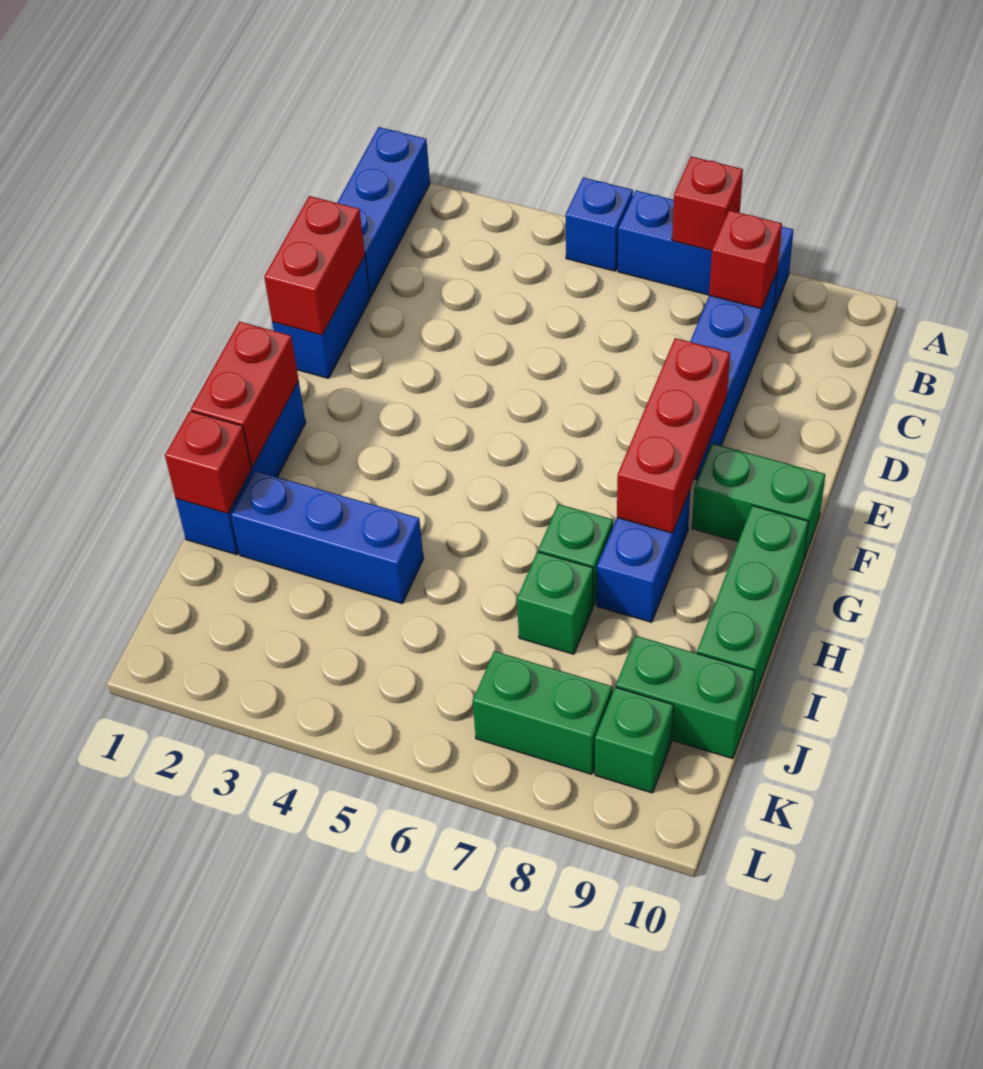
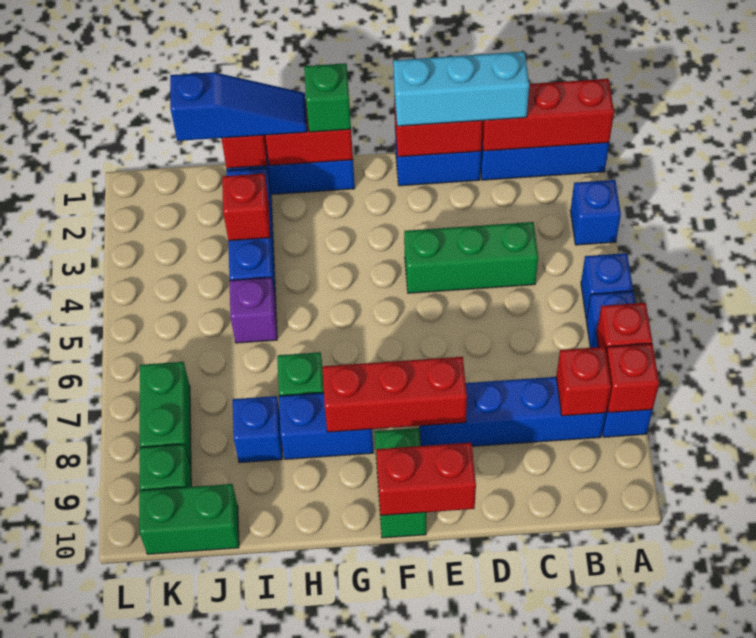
none -> red brick A1:C1 level 2
none -> blue brick A3 level 1
none -> red brick A8 level 2
none -> cyan brick C1:E1 level 3
none -> red brick E10:F10 level 2
green brick G10:I10 level 1 -> green brick C4:E4 level 1
none -> blue slope H1:J1 level 3 top J
none -> red brick I3 level 2
none -> purple brick I5 level 1
green brick I7 level 1 -> green brick G1 level 3
none -> blue brick I8 level 1
green brick J9:J10 level 1 -> green brick J10:K10 level 1

